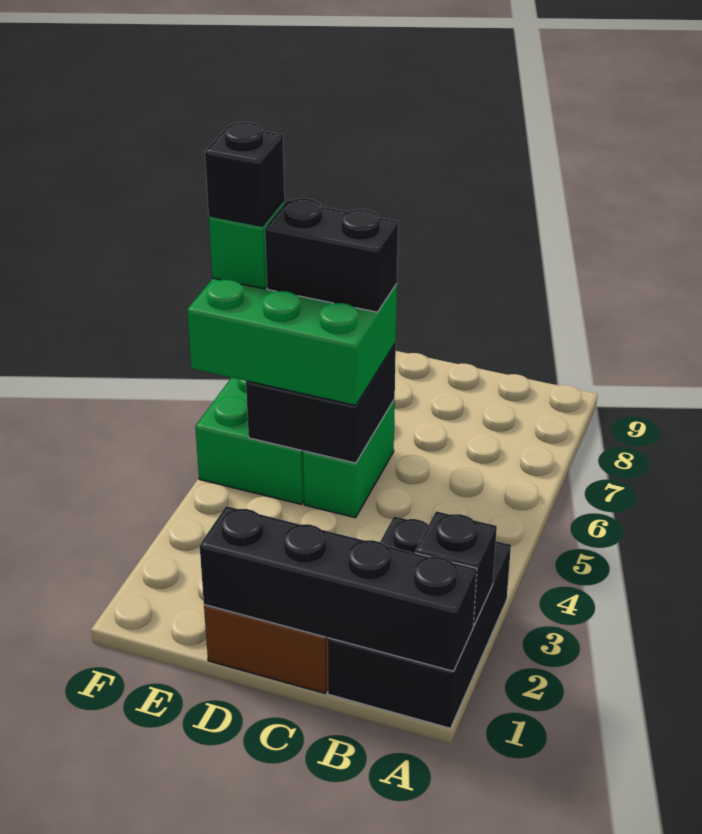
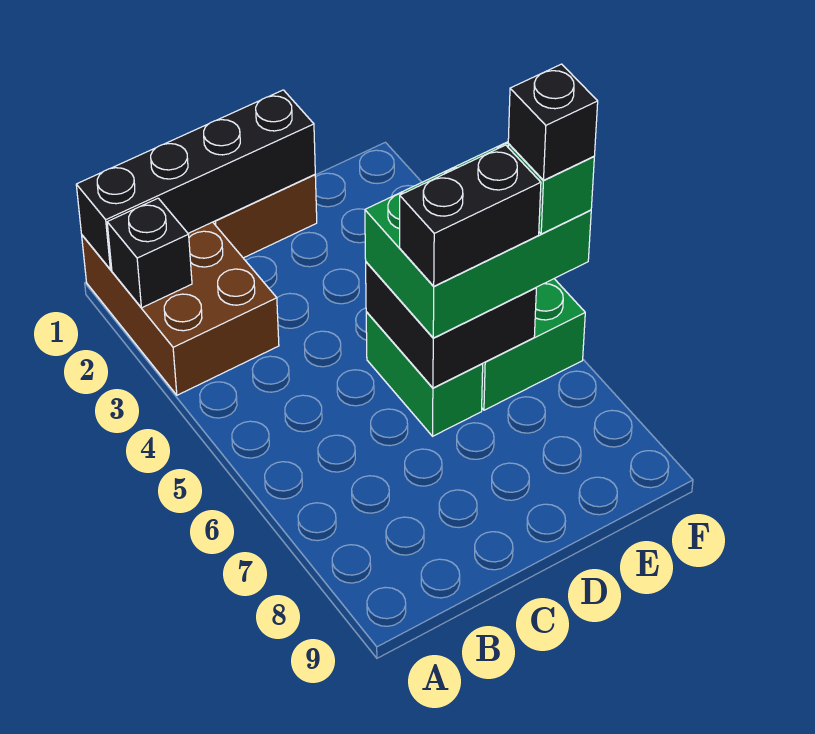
black brick A1:B3 level 1 -> brown brick A1:B3 level 1

